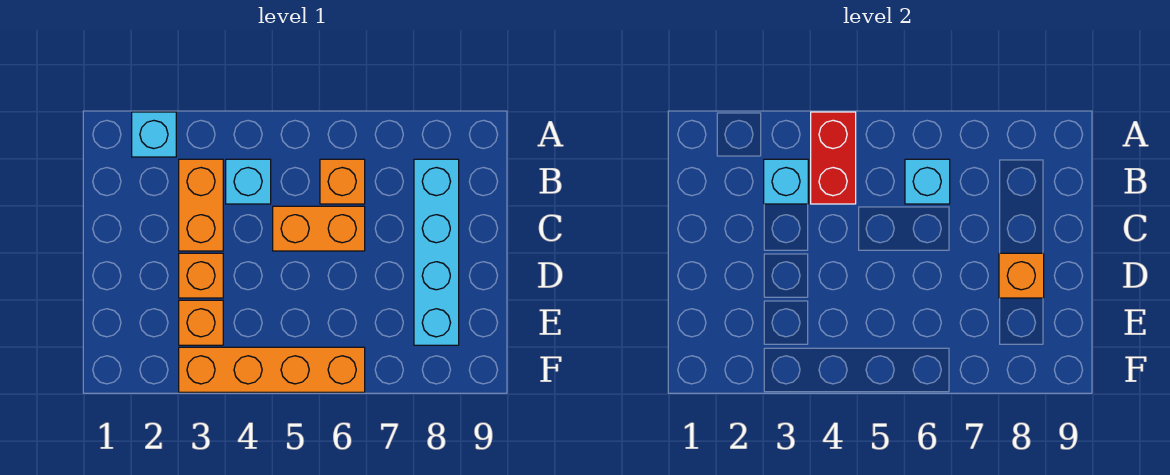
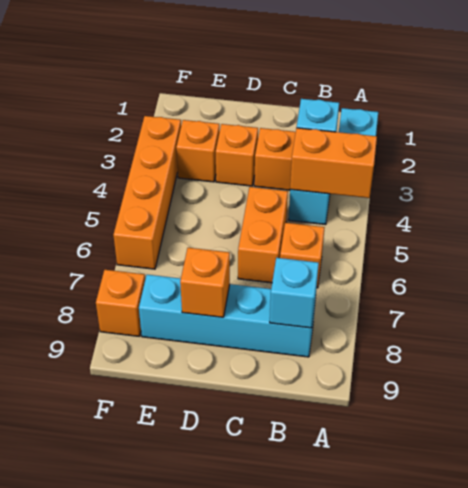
red brick A4:B4 level 2 -> orange brick A4:B4 level 2
cyan brick B6 level 2 -> cyan brick B8 level 2
none -> orange brick F8 level 1

